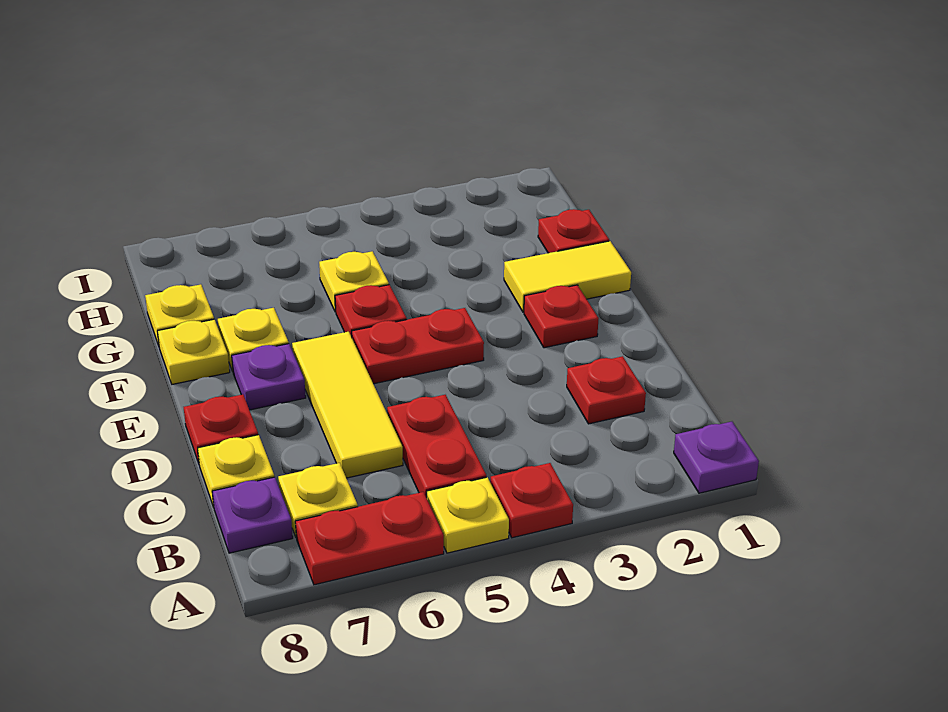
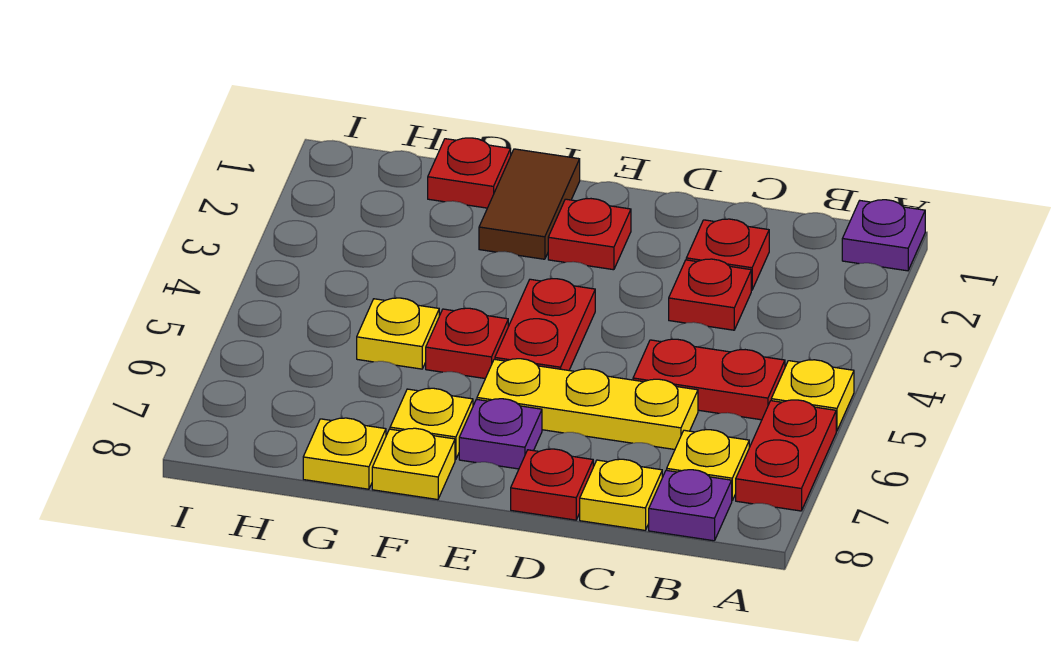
red plate A4 level 1 -> red plate C3 level 1
yellow tile C6:E6 level 1 -> yellow plate C6:E6 level 1
yellow tile F1:F2 level 1 -> brown tile F1:F2 level 1

